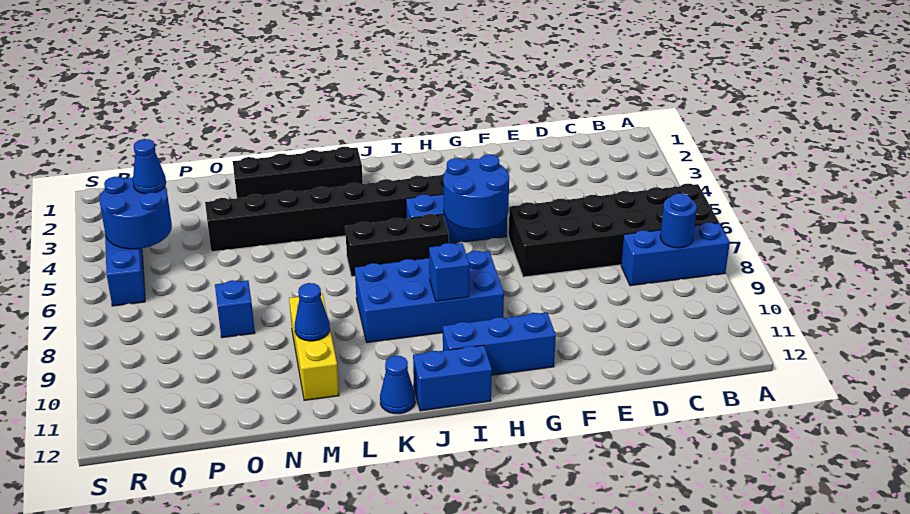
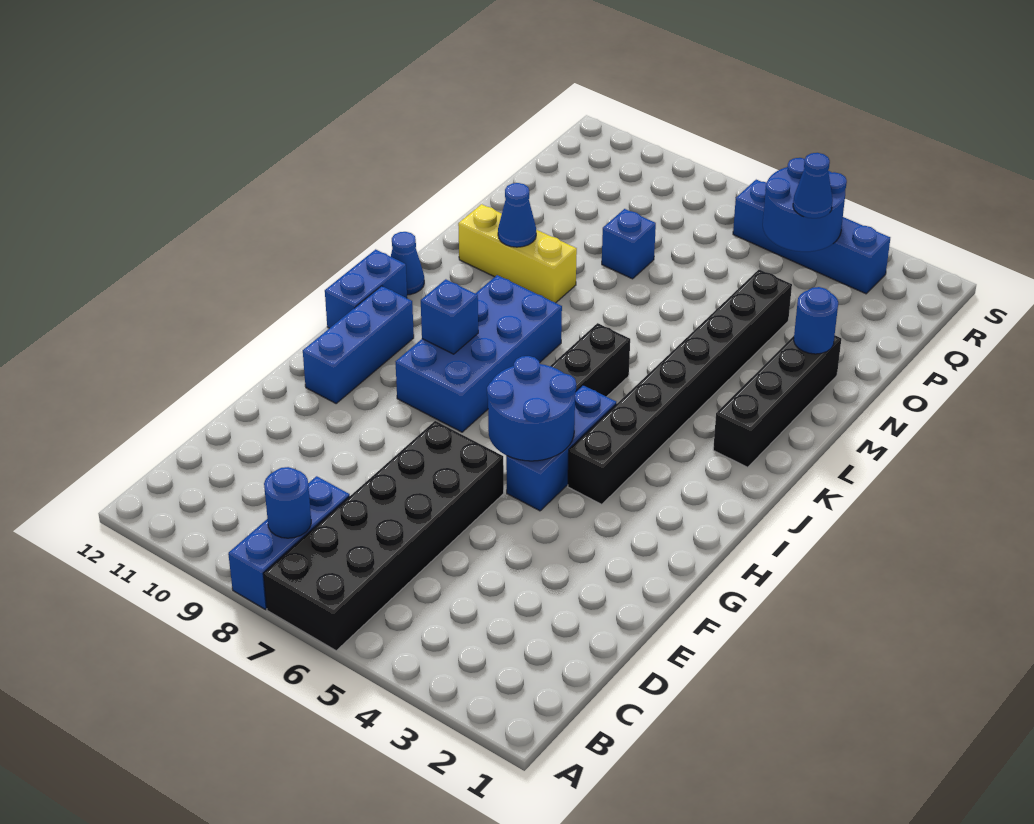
none -> blue round brick N2 level 2

